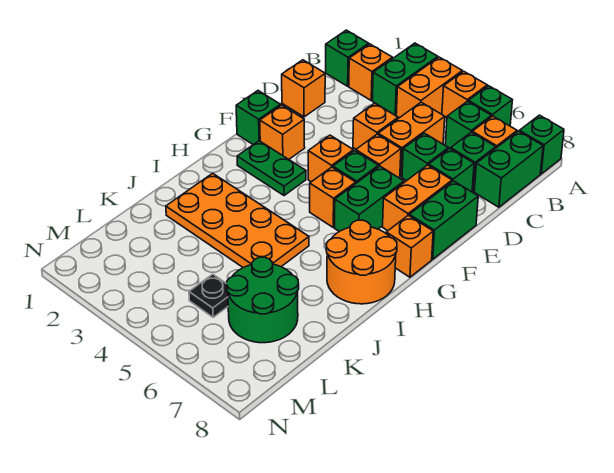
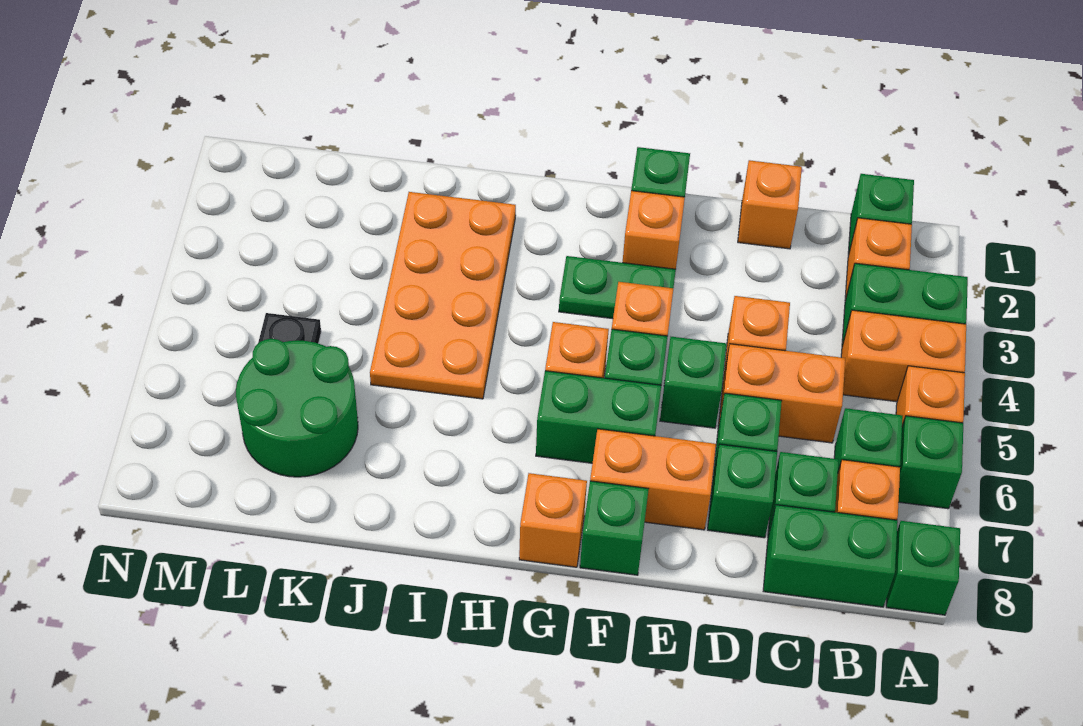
orange brick E5 level 1 -> green brick E5 level 1
green brick E8:F8 level 1 -> green brick F8 level 1
green plate G2:G3 level 1 -> green plate F3:G3 level 1
orange round brick H7:I8 level 1 -> none

